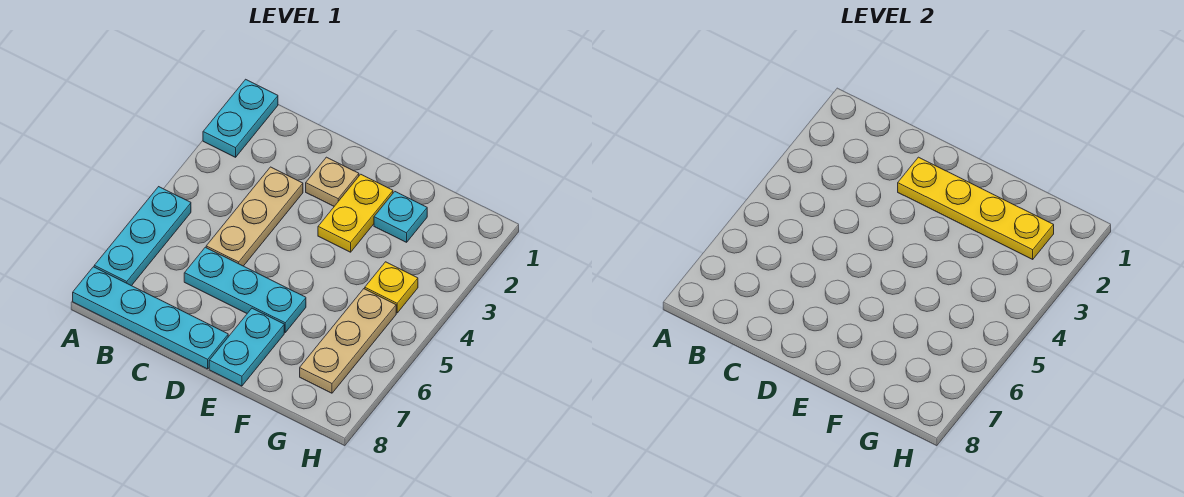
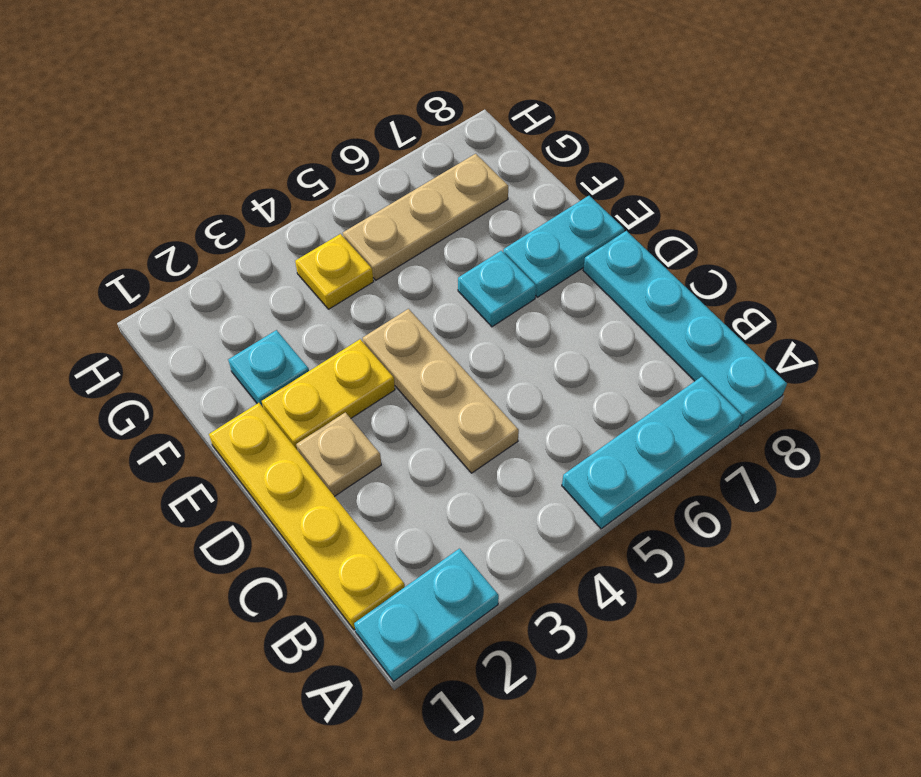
tan plate C3:C5 level 1 -> tan plate C4:E4 level 1
cyan plate C6:E6 level 1 -> cyan plate E6 level 1
yellow plate D2:G2 level 2 -> yellow plate B1:E1 level 1

